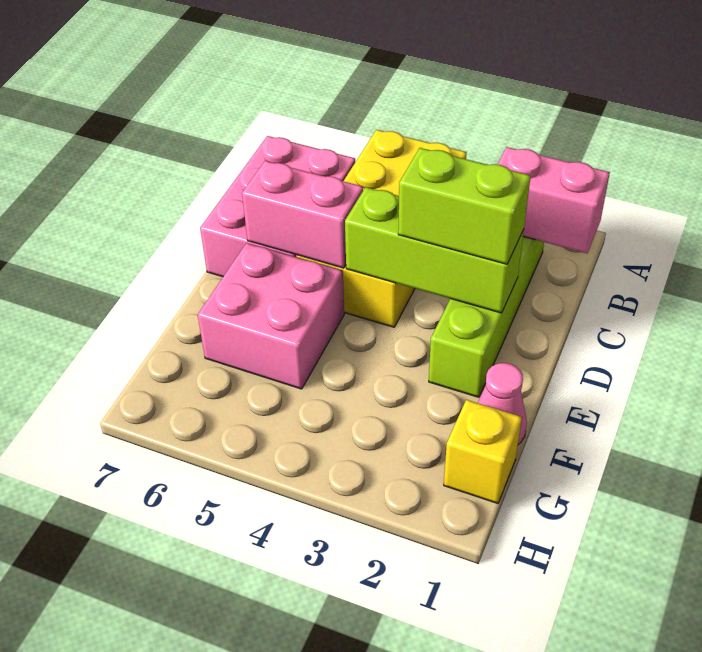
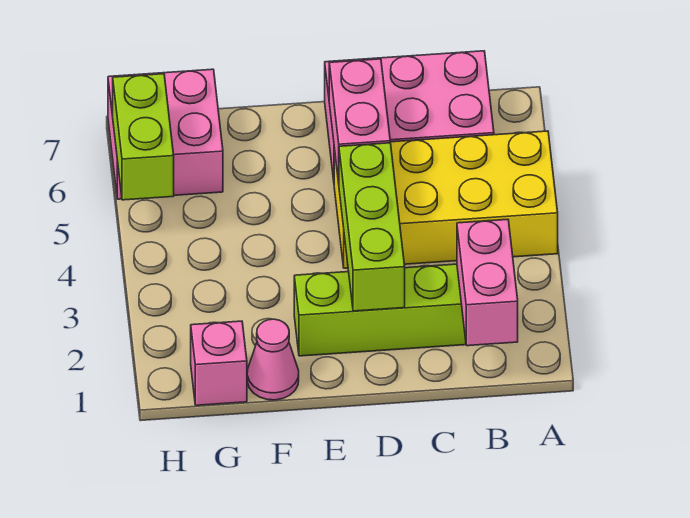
lime brick D2:D3 level 3 -> lime brick H5:H6 level 2
pink brick E5:F6 level 1 -> pink brick G6:H7 level 1
yellow brick G1 level 1 -> pink brick G1 level 1

